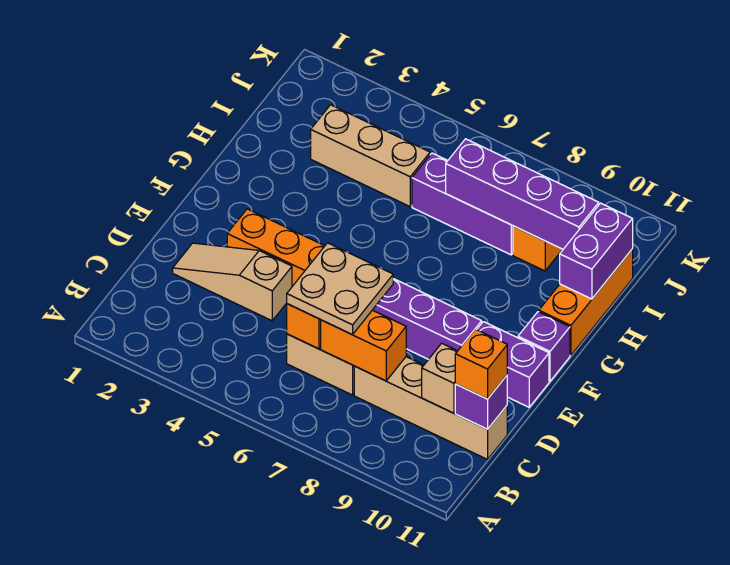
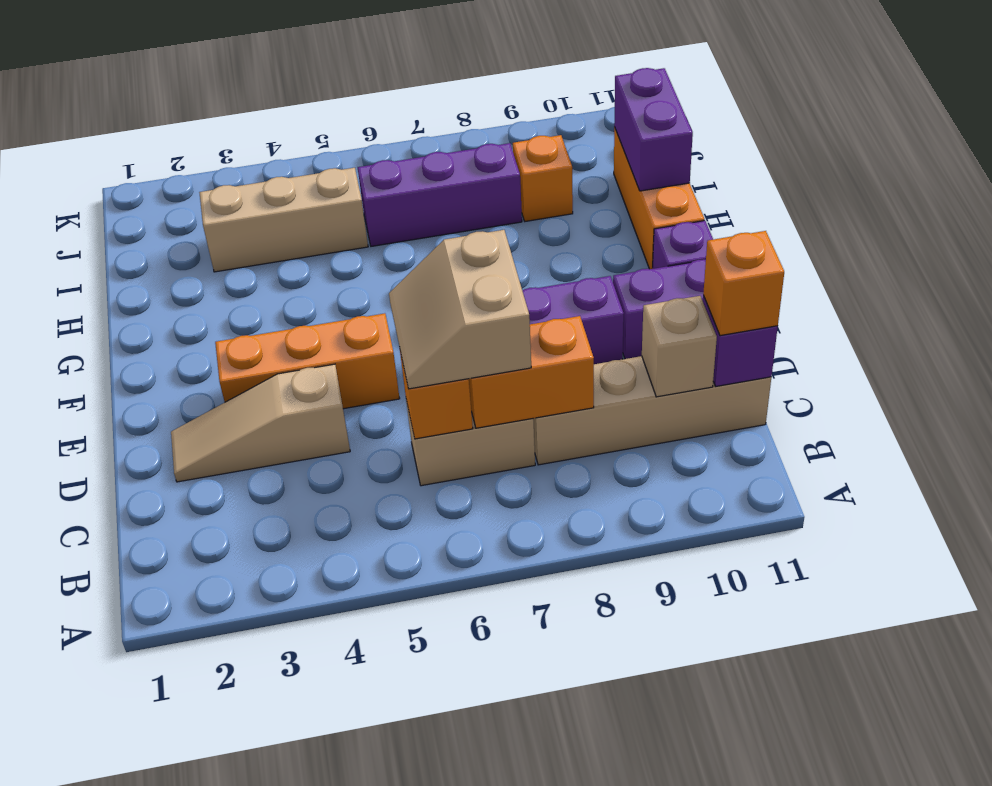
tan plate C6:D7 level 3 -> tan slope C6:D7 level 3 top 7
purple brick I7:I10 level 2 -> none

